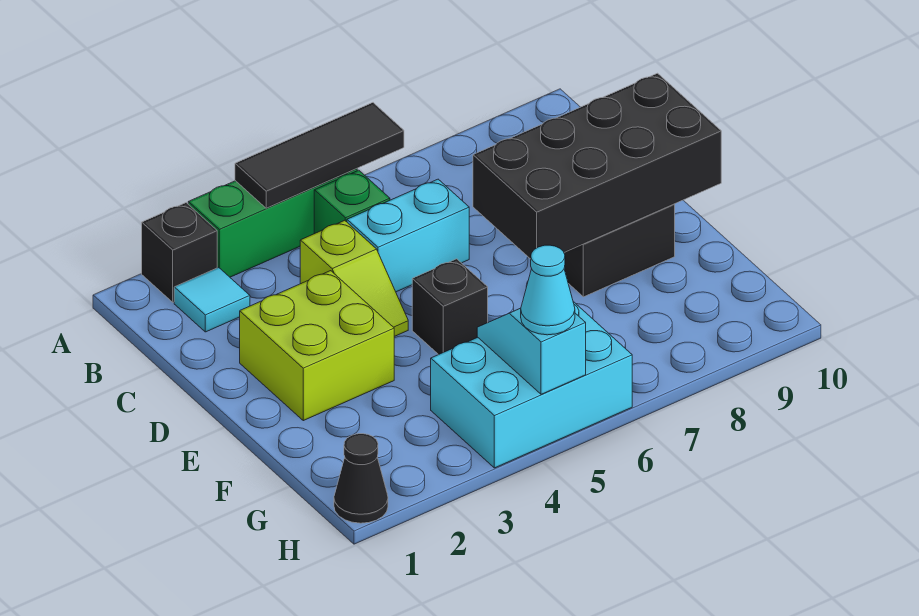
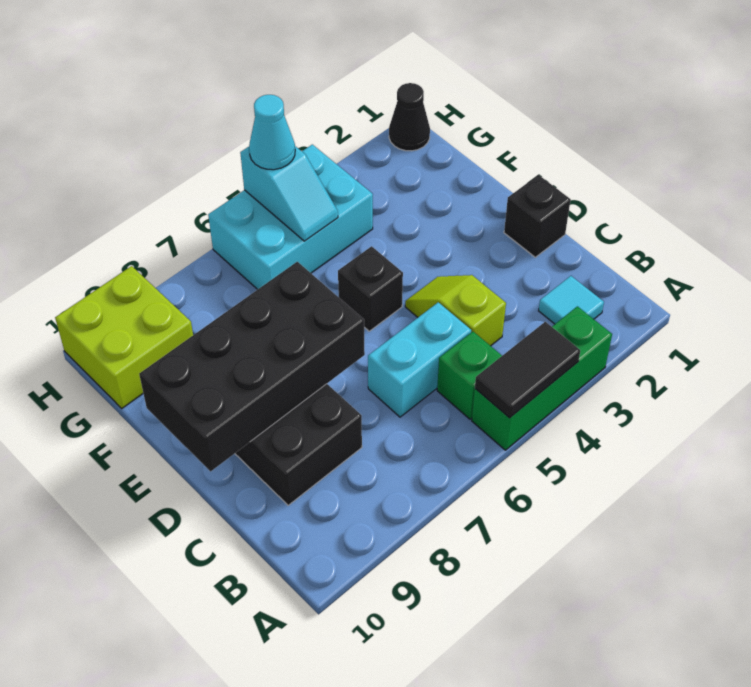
black brick A2 level 1 -> black brick D1 level 1
black tile A4:A6 level 2 -> black tile A4:A5 level 2
lime brick D2:E3 level 1 -> lime brick G9:H10 level 1

